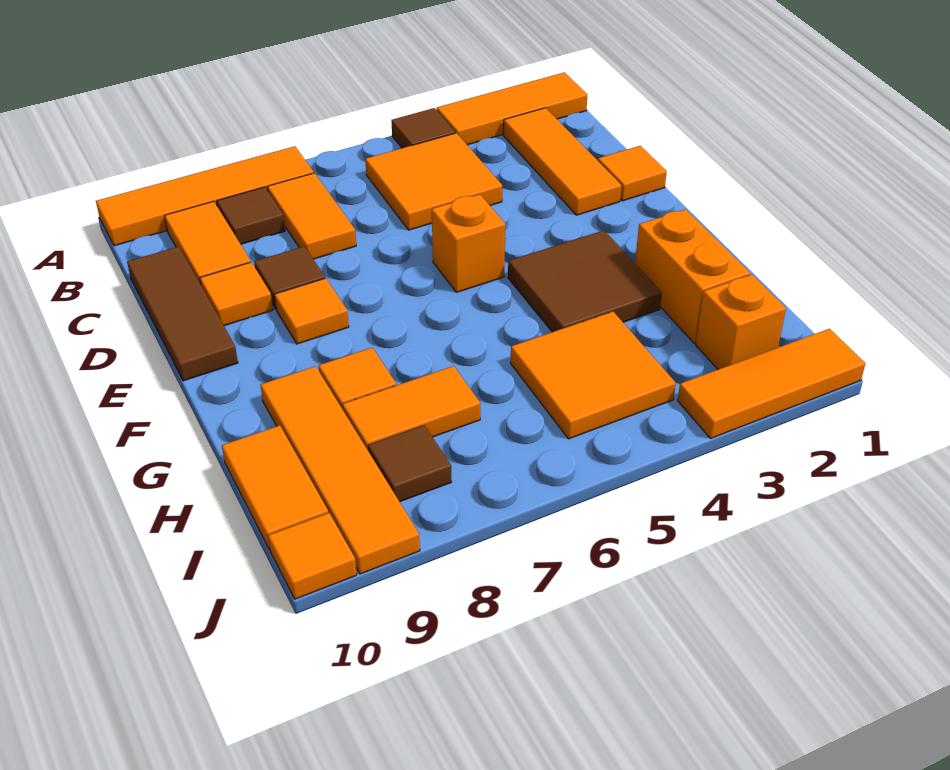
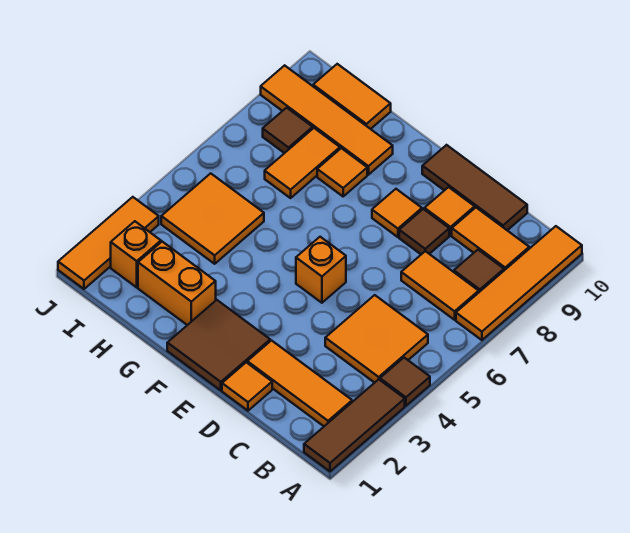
orange tile A1:A3 level 1 -> brown tile A1:A3 level 1
brown tile F3:G4 level 1 -> brown tile E1:F2 level 1
orange tile J10 level 1 -> none

